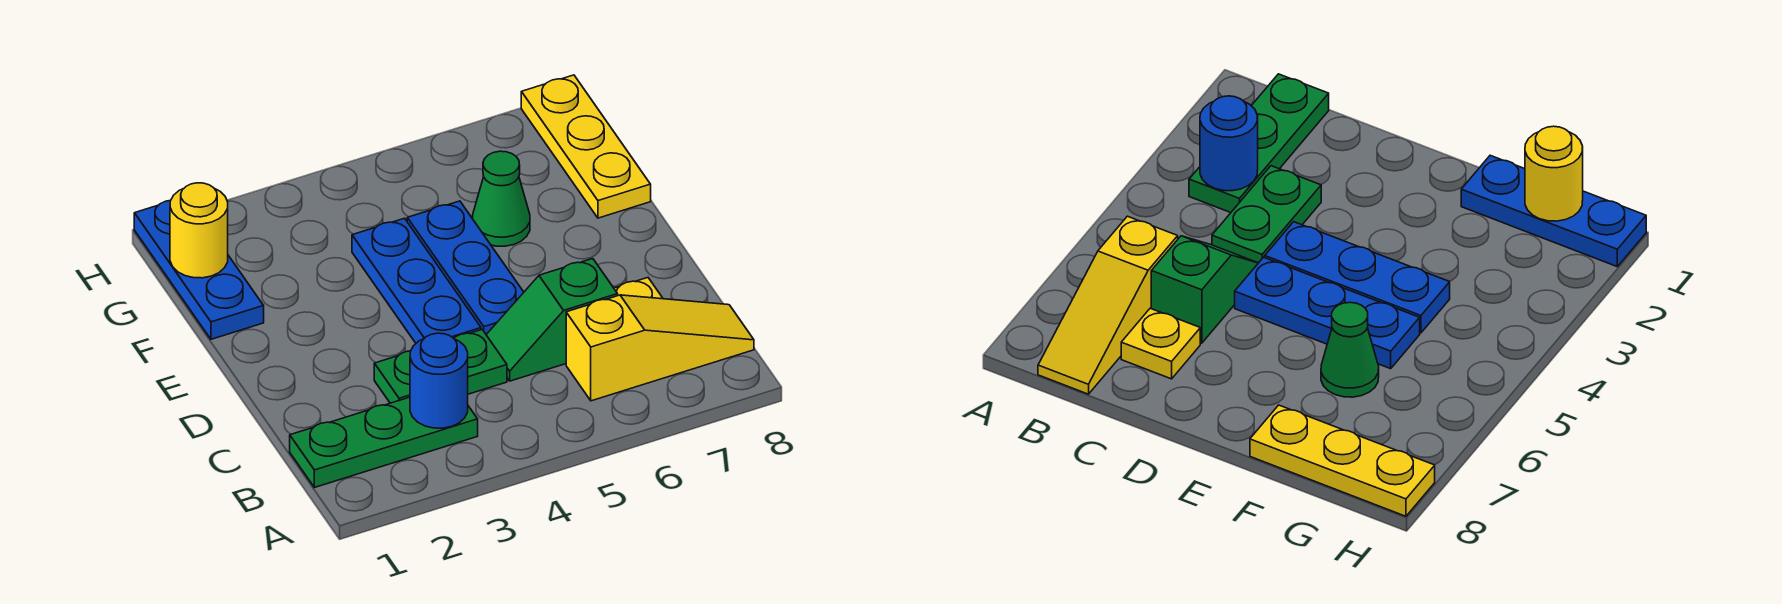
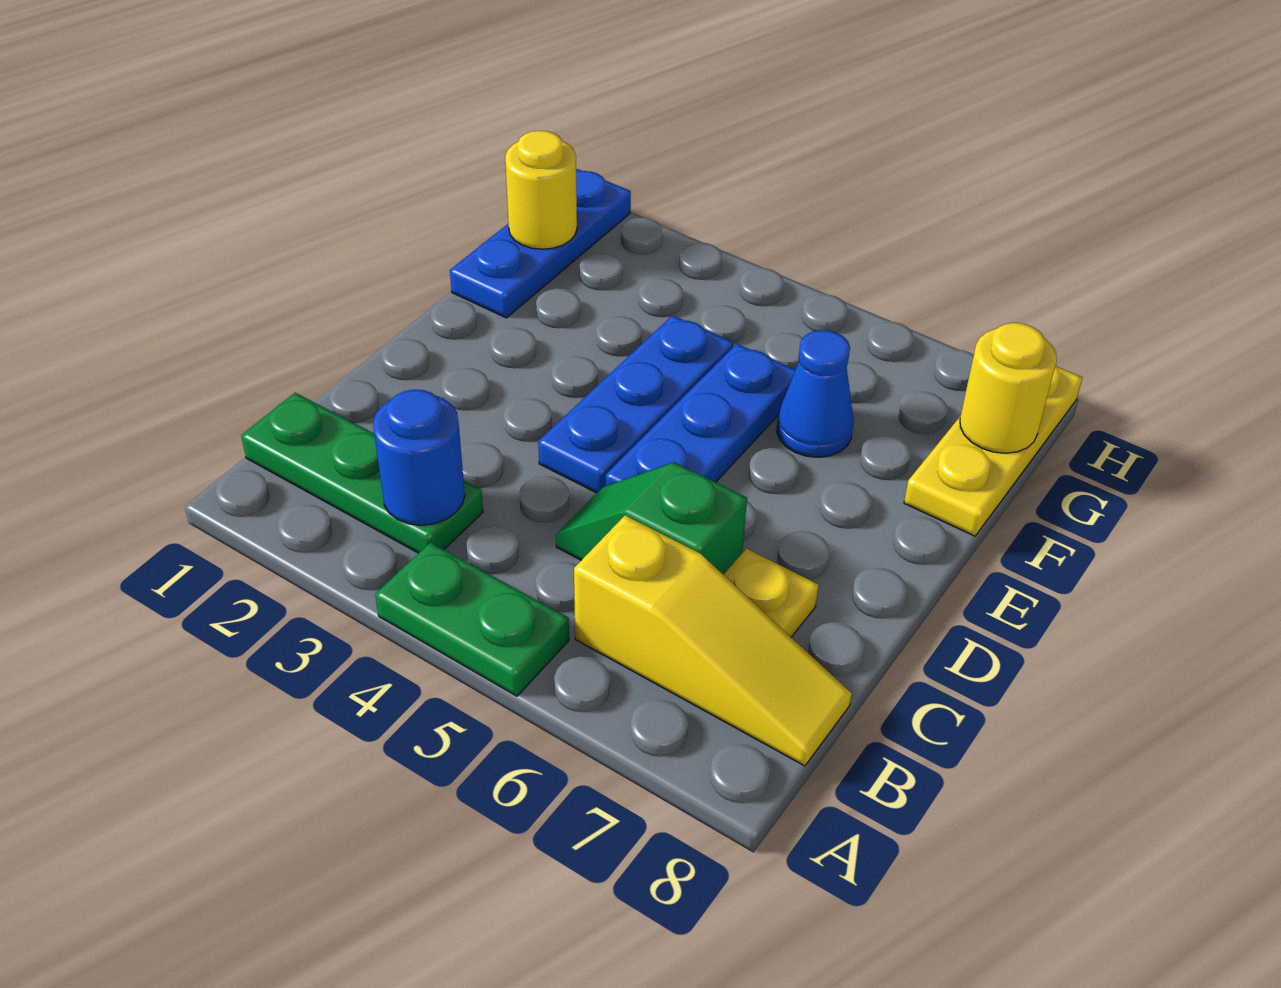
green plate C3:C4 level 1 -> green plate A4:A5 level 1
green cone F6 level 1 -> blue cone F6 level 1
none -> yellow round brick G8 level 2

